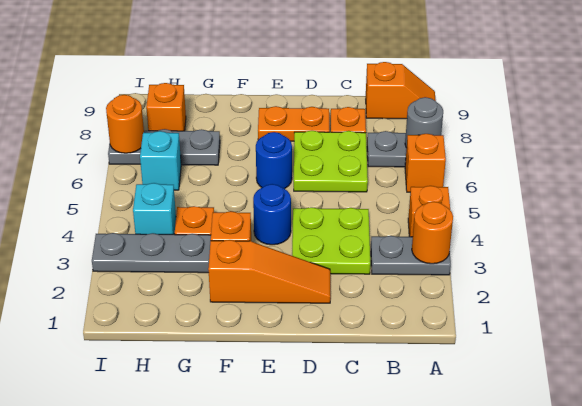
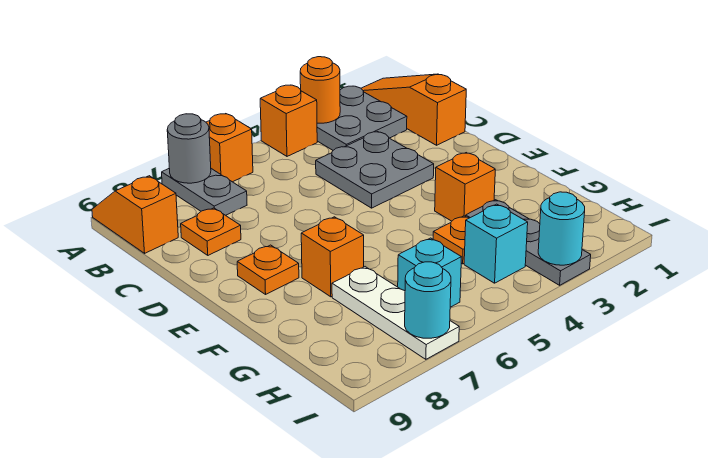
grey plate A3:B3 level 1 -> grey plate A2:B3 level 1
lime plate C3:D4 level 1 -> grey plate C3:D4 level 1
lime plate C6:D7 level 1 -> none
orange slope D2:F2 level 1 top F -> orange slope A1:C1 level 1 top C
orange plate D8:E8 level 1 -> orange plate E8 level 1
blue round brick E4 level 1 -> none
blue round brick E6 level 1 -> none
grey plate G7:I7 level 1 -> white plate G7:I7 level 1
orange brick H8 level 1 -> orange brick F7 level 1
none -> cyan round brick I3 level 2
orange round brick I7 level 2 -> cyan round brick I7 level 2

